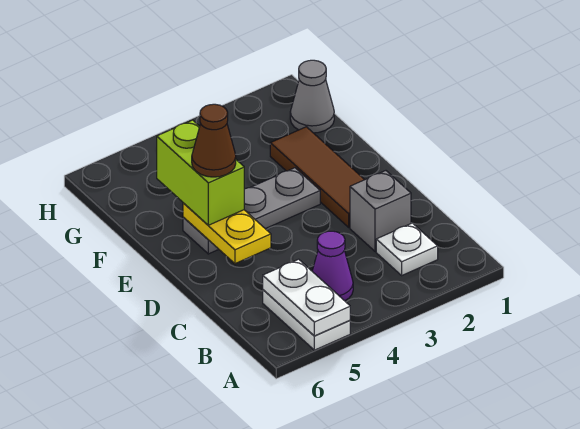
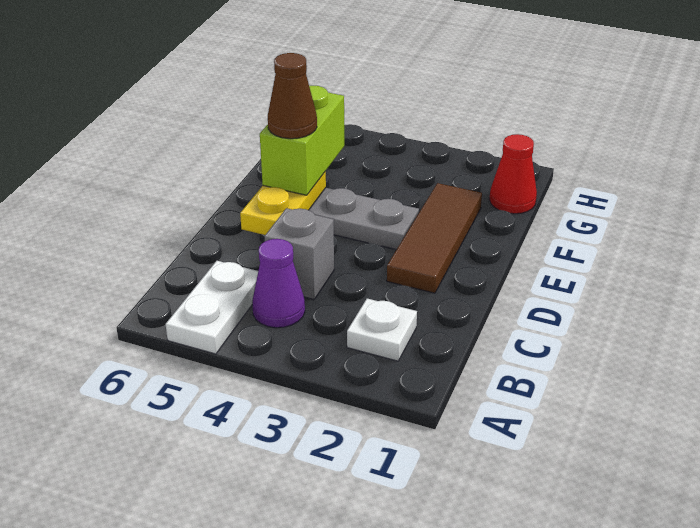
white plate A5:B5 level 2 -> none
grey brick C2 level 1 -> grey brick C4 level 1
grey cone G1 level 1 -> red cone G1 level 1

